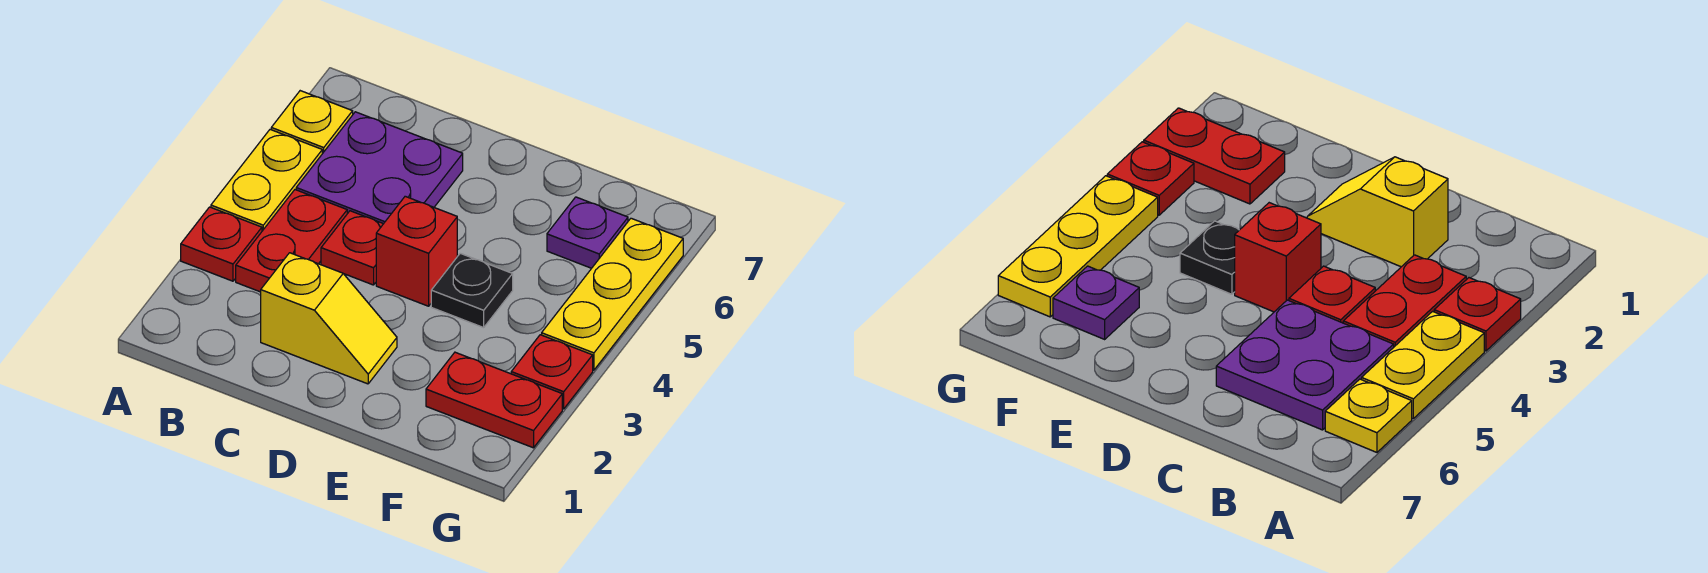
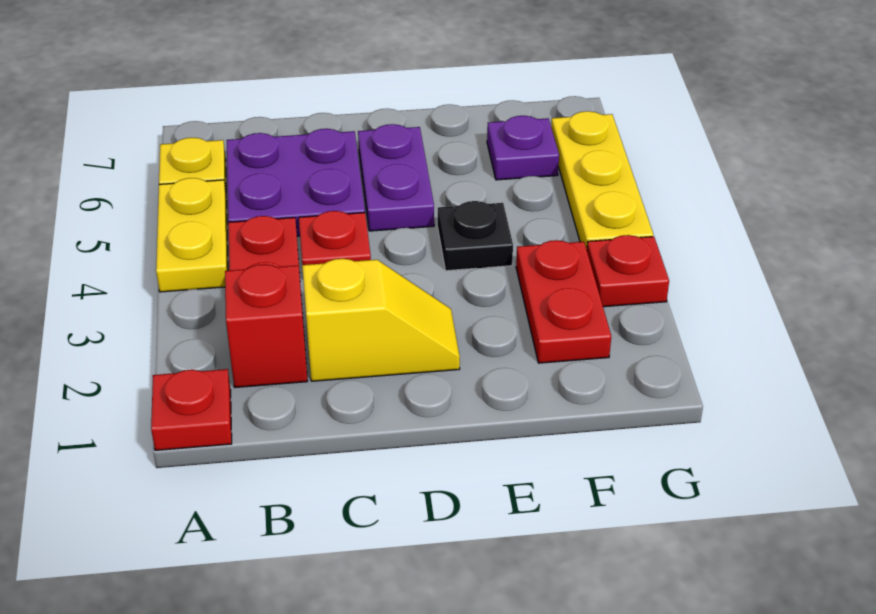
red plate A3 level 1 -> red plate A1 level 1
red brick D4 level 1 -> red brick B2 level 1
none -> purple plate D5:D6 level 1
red plate F2:G2 level 1 -> red plate F2:F3 level 1

